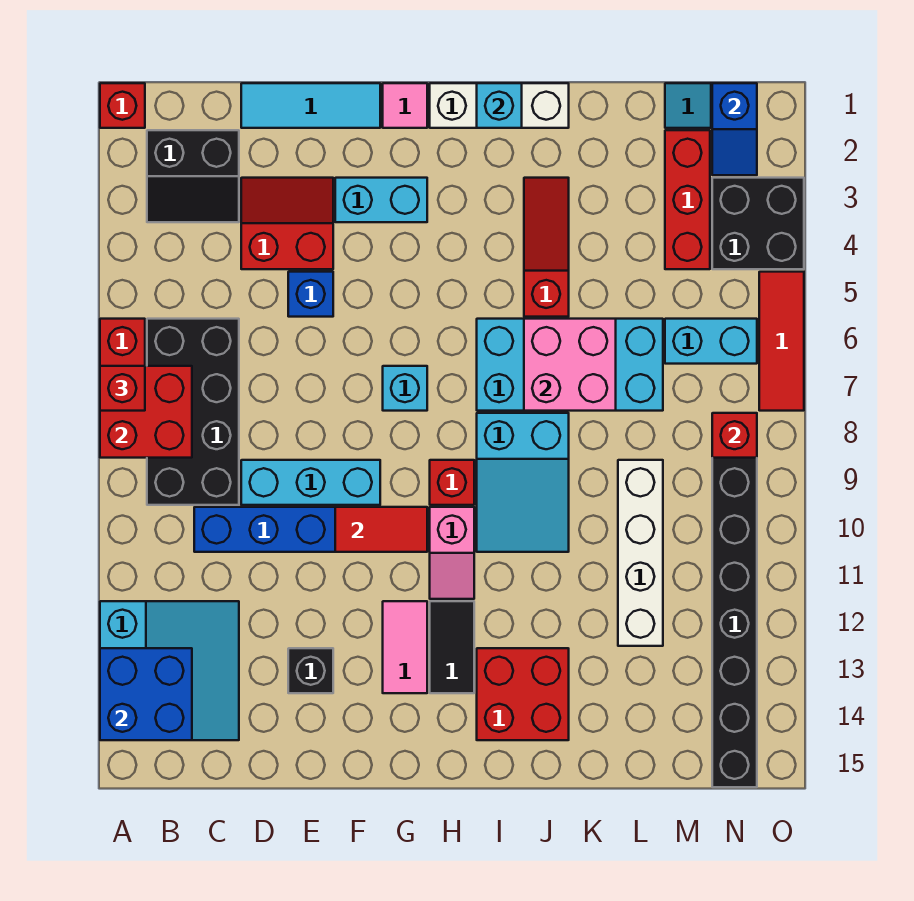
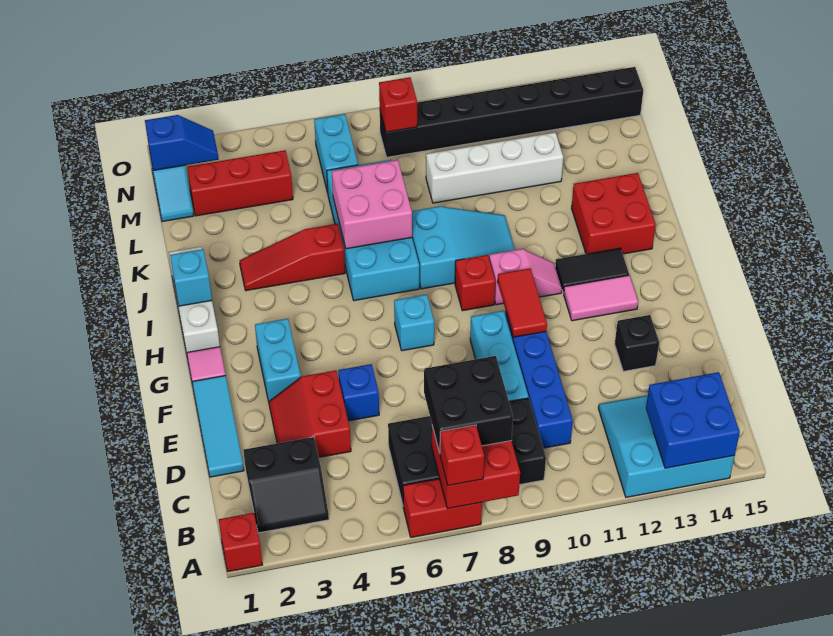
black slope B2:C3 level 1 top 2 -> black slope B2:C3 level 1 top C
black brick N3:O4 level 1 -> black brick B7:C8 level 3
red tile O5:O7 level 1 -> none

